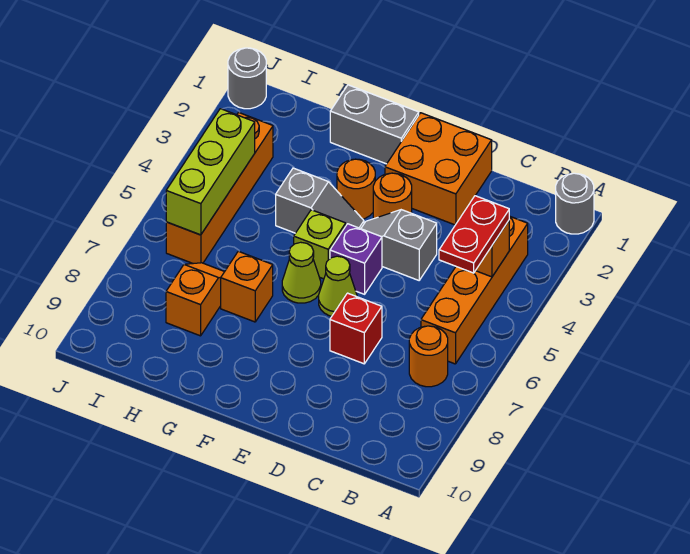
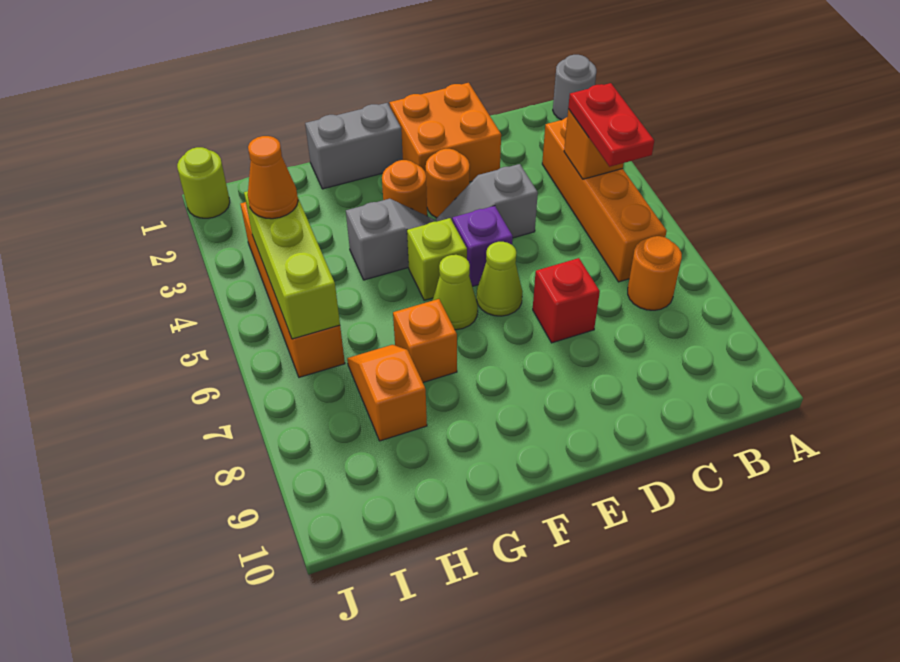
none -> orange cone I4 level 3
grey round brick J1 level 1 -> lime round brick J1 level 1

